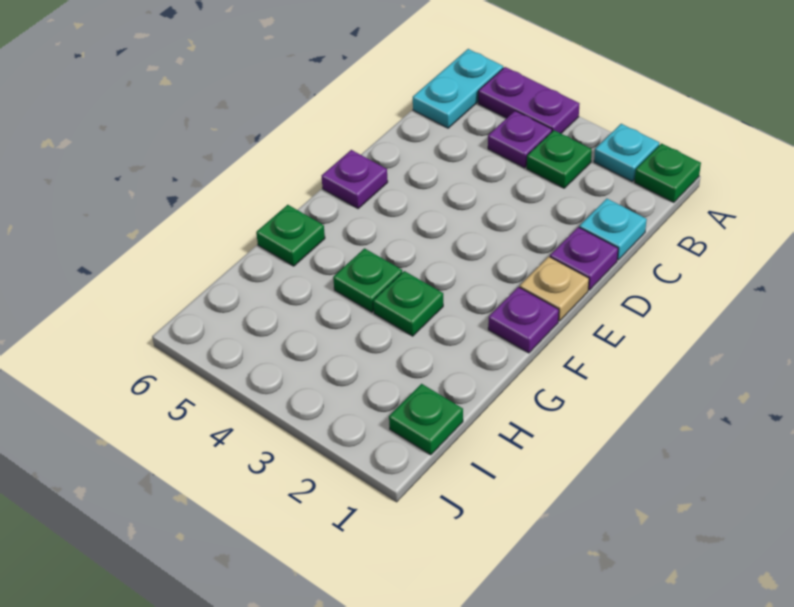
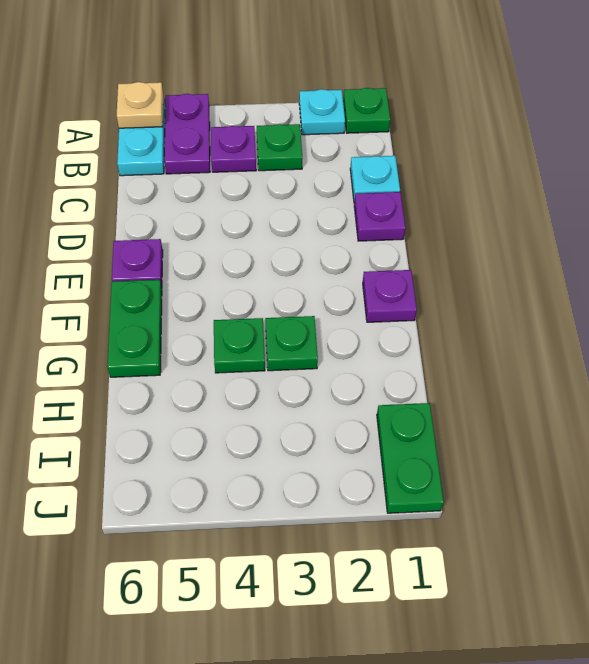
purple plate A4:A5 level 1 -> purple plate A5:B5 level 1
tan plate E1 level 1 -> tan plate A6 level 2
green plate G6 level 1 -> green plate F6:G6 level 1
green plate I1 level 1 -> green plate I1:J1 level 1

